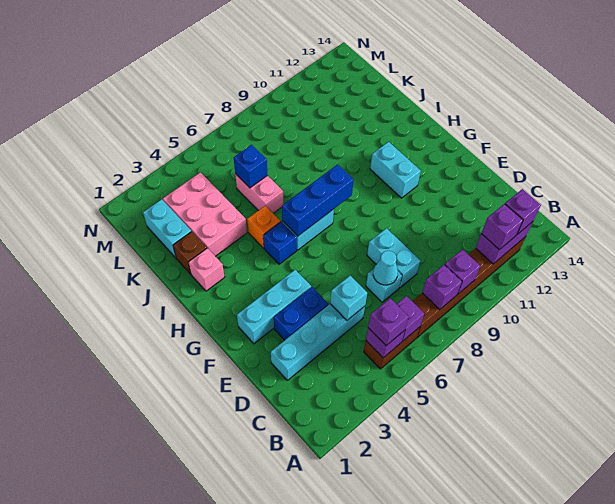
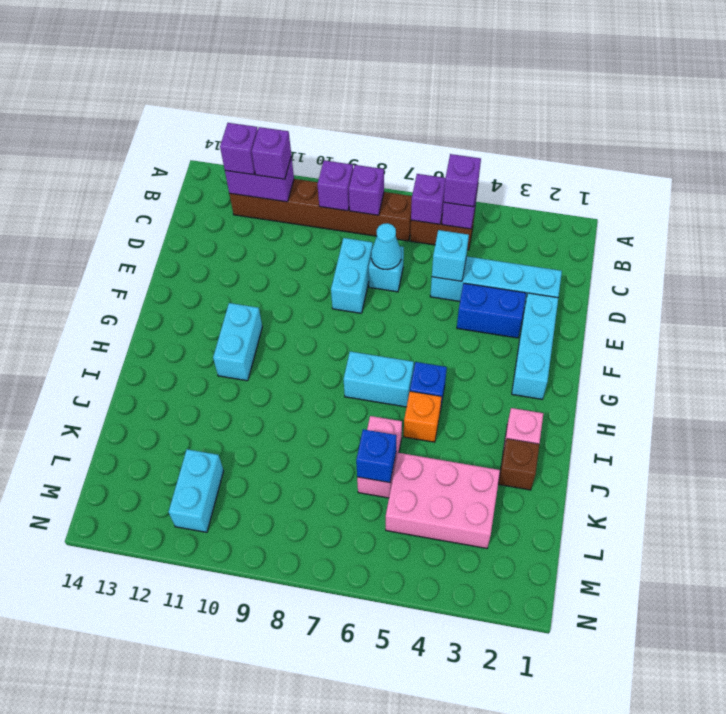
cyan brick F2:F4 level 1 -> cyan brick E2:G2 level 1
blue brick H6:H8 level 2 -> none
pink brick J3:L4 level 1 -> pink brick K3:L5 level 1
cyan brick K2:L2 level 1 -> cyan brick L11:M11 level 1

